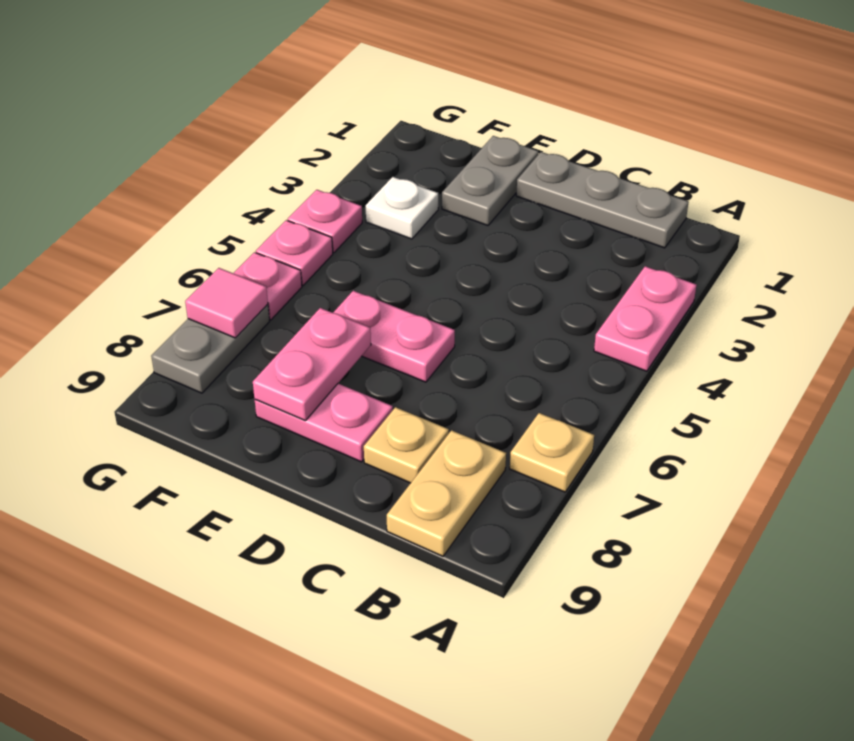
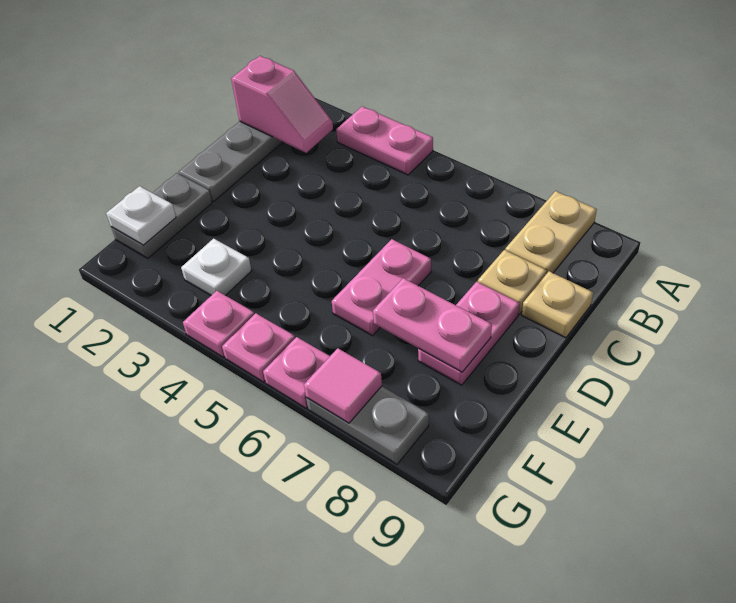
tan plate A7 level 1 -> tan plate C9 level 1
none -> pink slope B1:B2 level 2 top 1
tan plate B8:B9 level 1 -> tan plate A8:B8 level 1
grey plate E1:E2 level 1 -> grey plate E1:F1 level 1
none -> white plate F1 level 2

